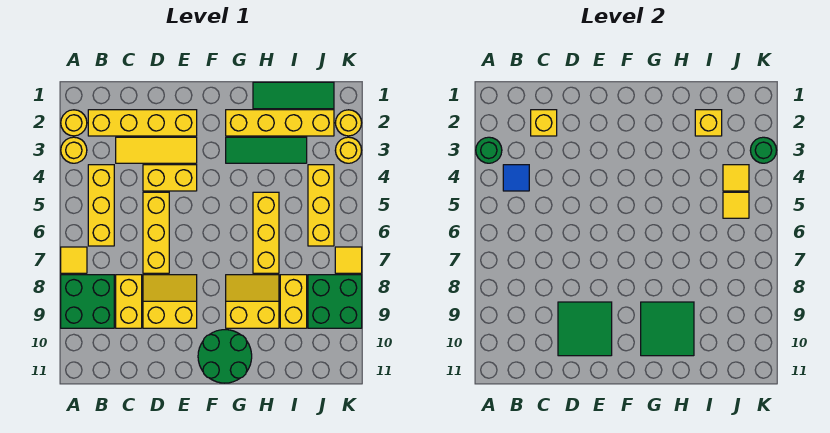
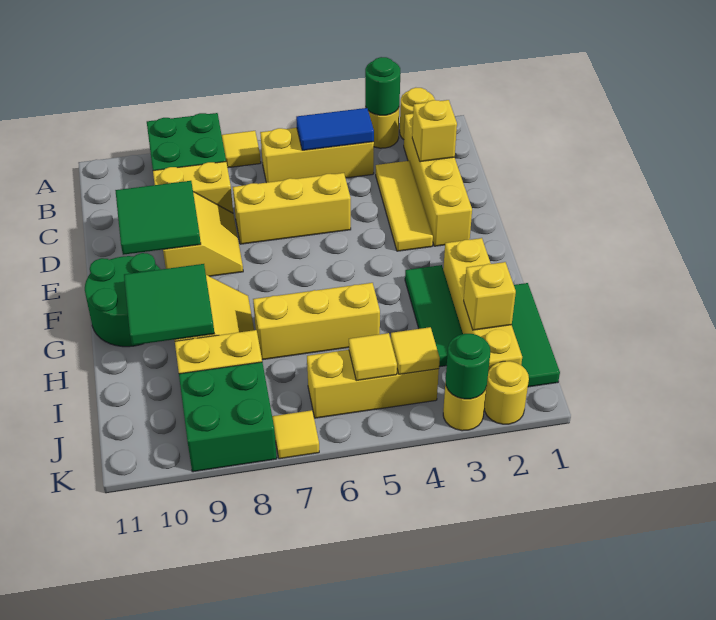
blue tile B4 level 2 -> blue tile B4:B5 level 2
yellow brick D4:E4 level 1 -> none

